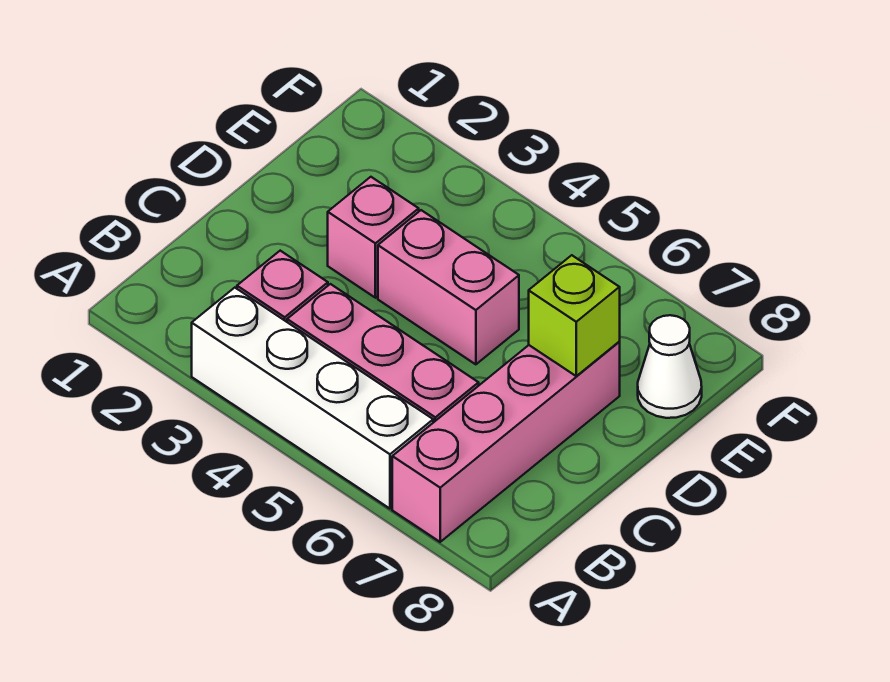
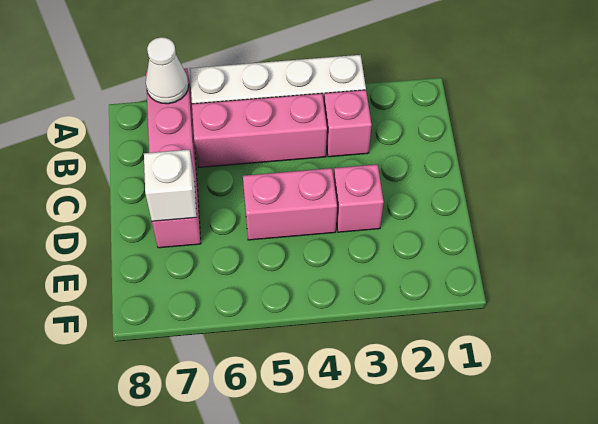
lime brick D7 level 2 -> white brick D7 level 2
white cone E8 level 1 -> white cone A7 level 2

